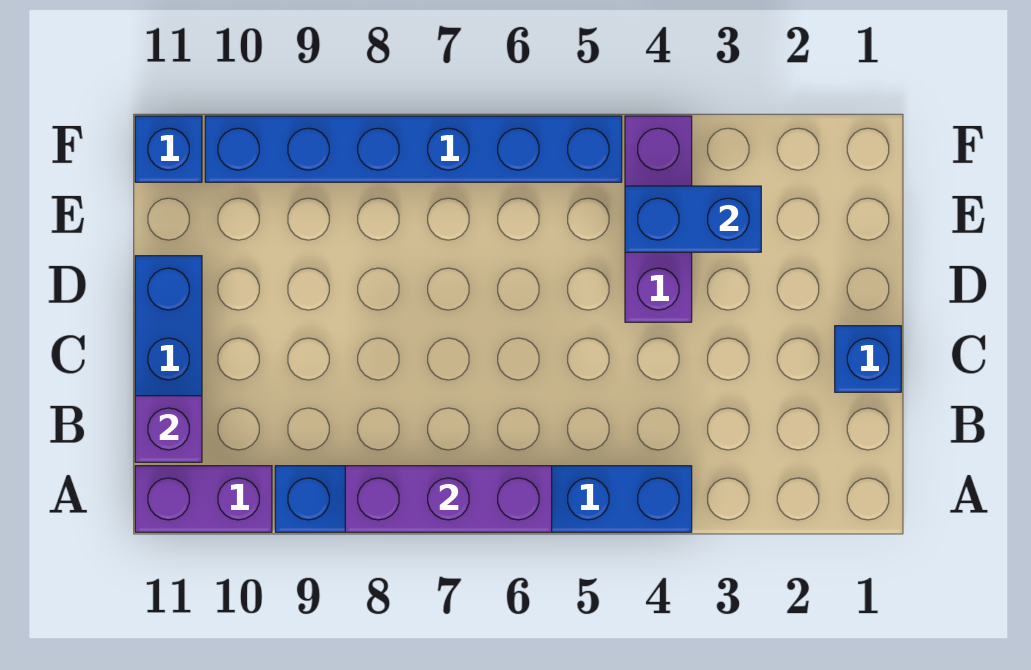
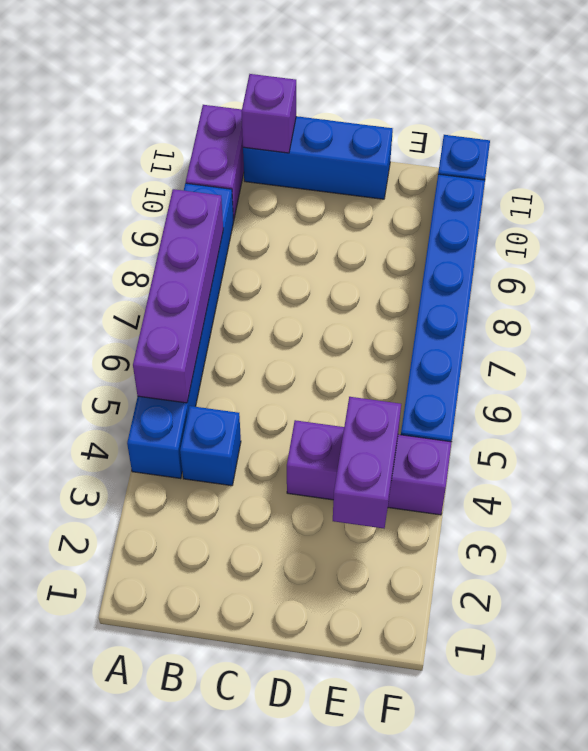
purple brick A6:A8 level 2 -> purple brick A5:A8 level 2
blue brick C1 level 1 -> blue brick B4 level 1
blue brick E3:E4 level 2 -> purple brick E3:E4 level 2

